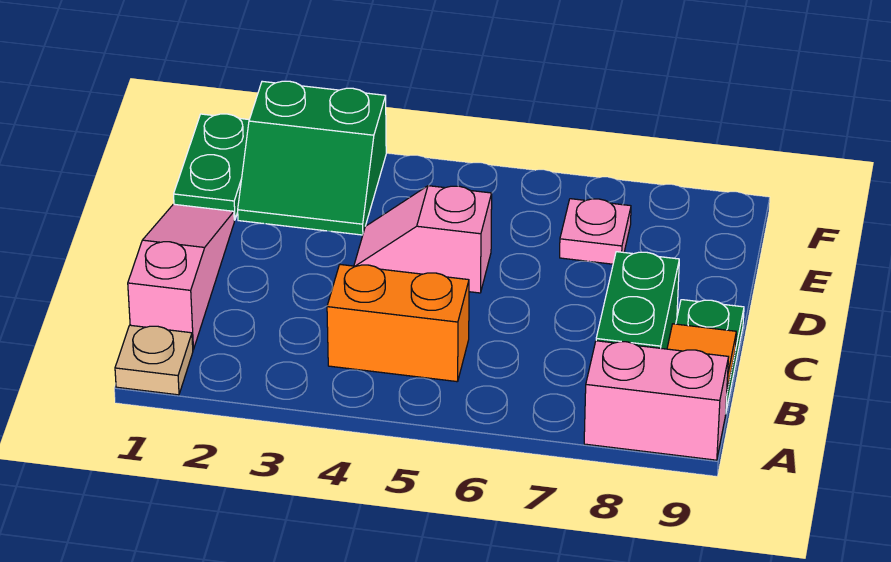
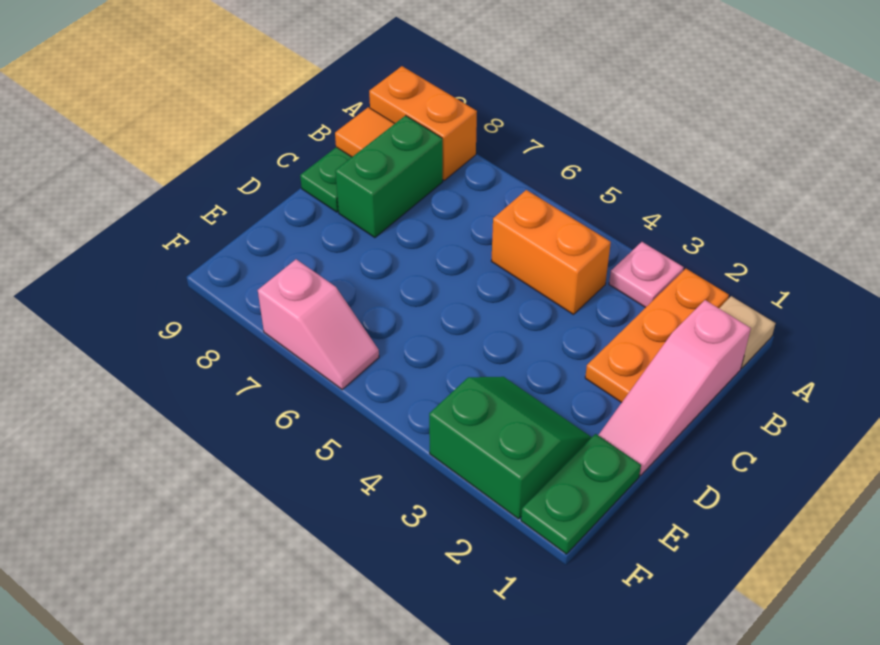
none -> orange plate A2:C2 level 1
pink brick A8:A9 level 1 -> orange brick A8:A9 level 1
pink slope D4:D5 level 1 top 5 -> pink slope F6:F7 level 1 top 7
pink plate E7 level 1 -> pink plate A3 level 1

